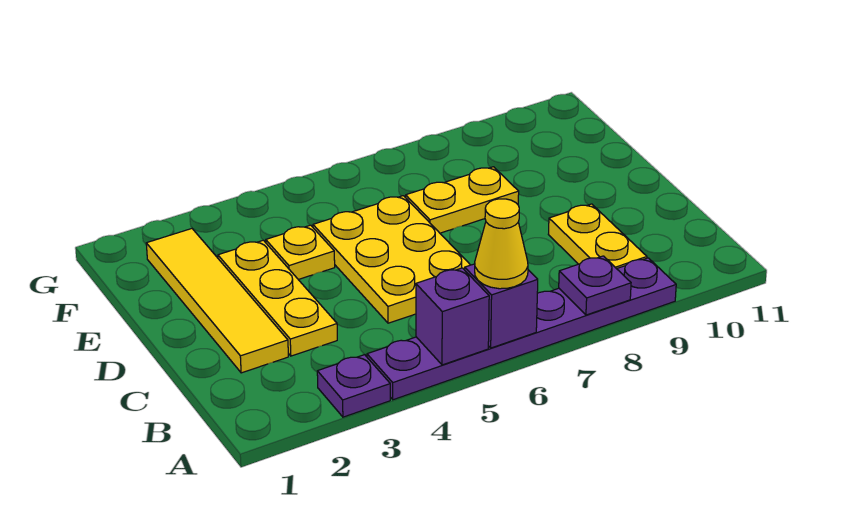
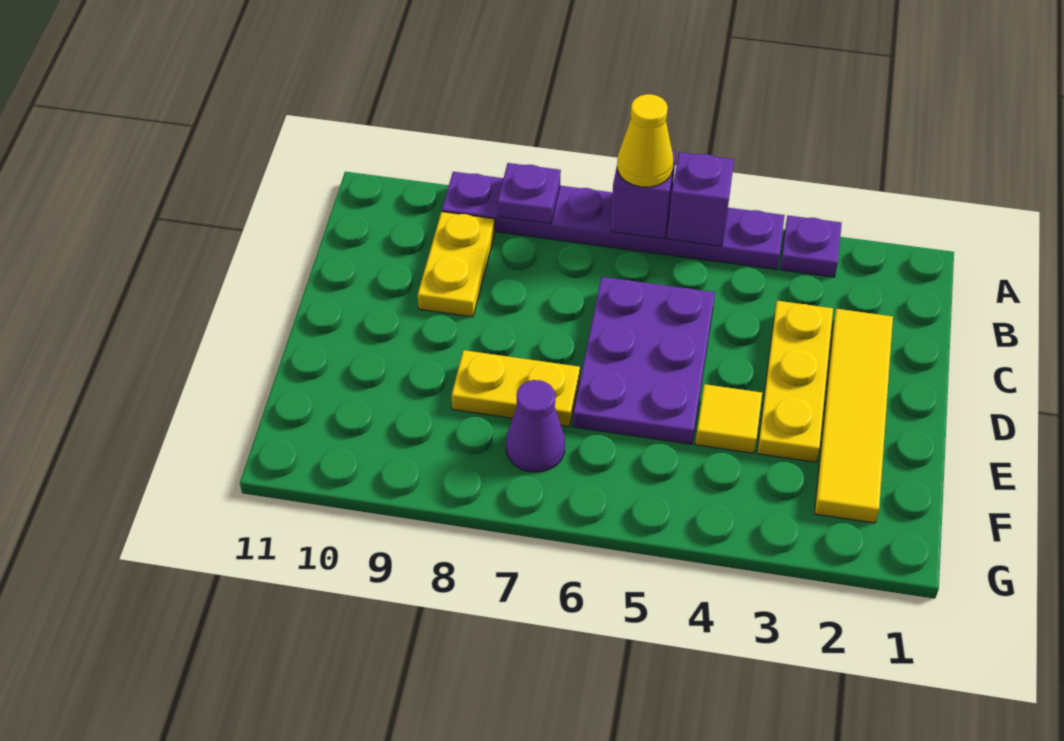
yellow plate C5:E6 level 1 -> purple plate C5:E6 level 1
yellow plate E4 level 1 -> yellow tile E4 level 1
none -> purple cone F7 level 1

